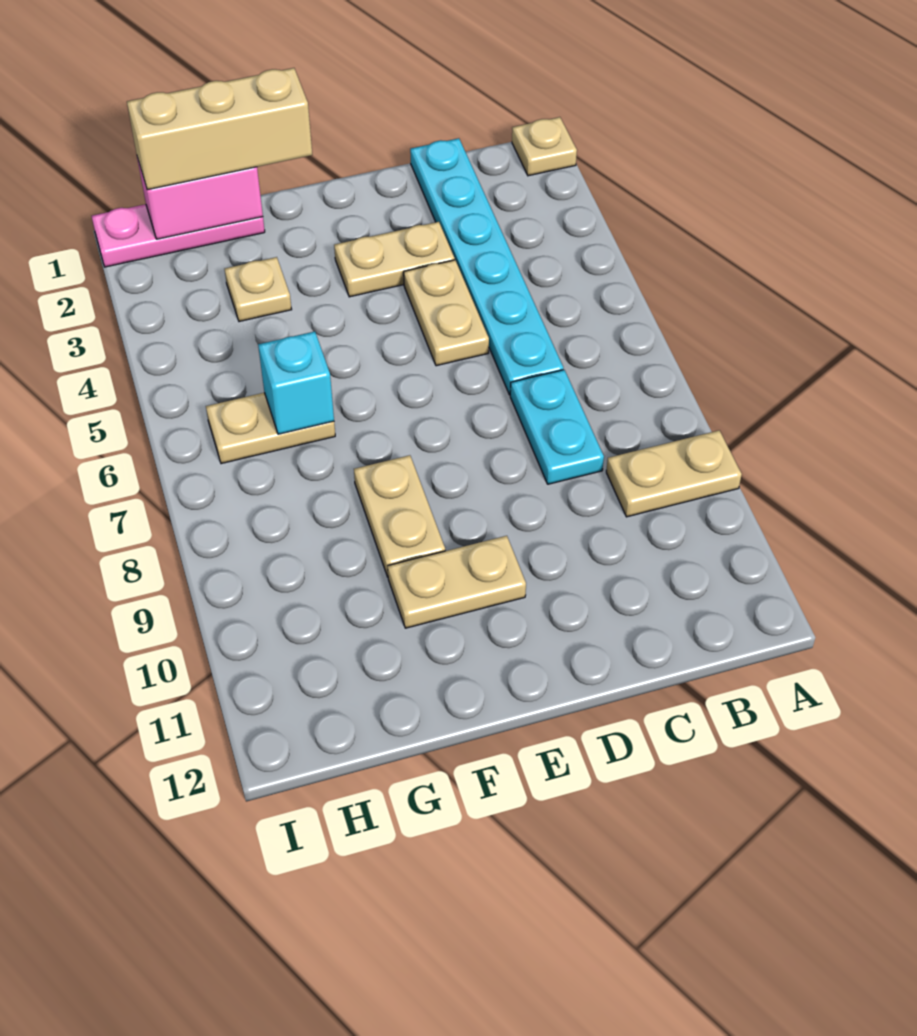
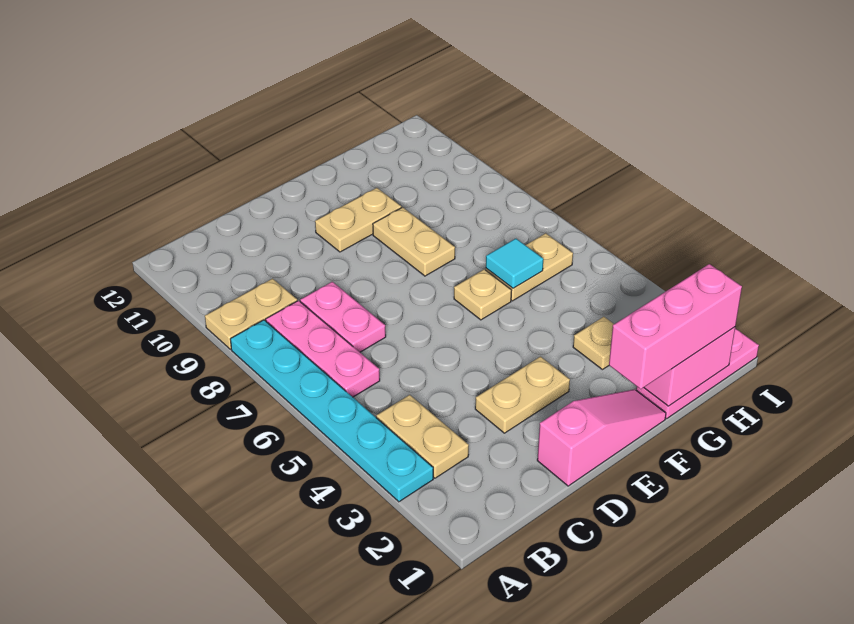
tan plate A1 level 1 -> tan plate F6 level 1
none -> pink plate B6:B8 level 1
cyan plate C1:C6 level 1 -> cyan plate A3:A8 level 1
cyan plate C7:C8 level 1 -> pink plate C7:C8 level 1
none -> pink slope D1:F1 level 1 top D
tan plate D4:D5 level 1 -> tan plate B3:B4 level 1
tan brick F1:H1 level 3 -> pink brick F1:H1 level 3
cyan brick G6 level 2 -> cyan tile G6 level 2

